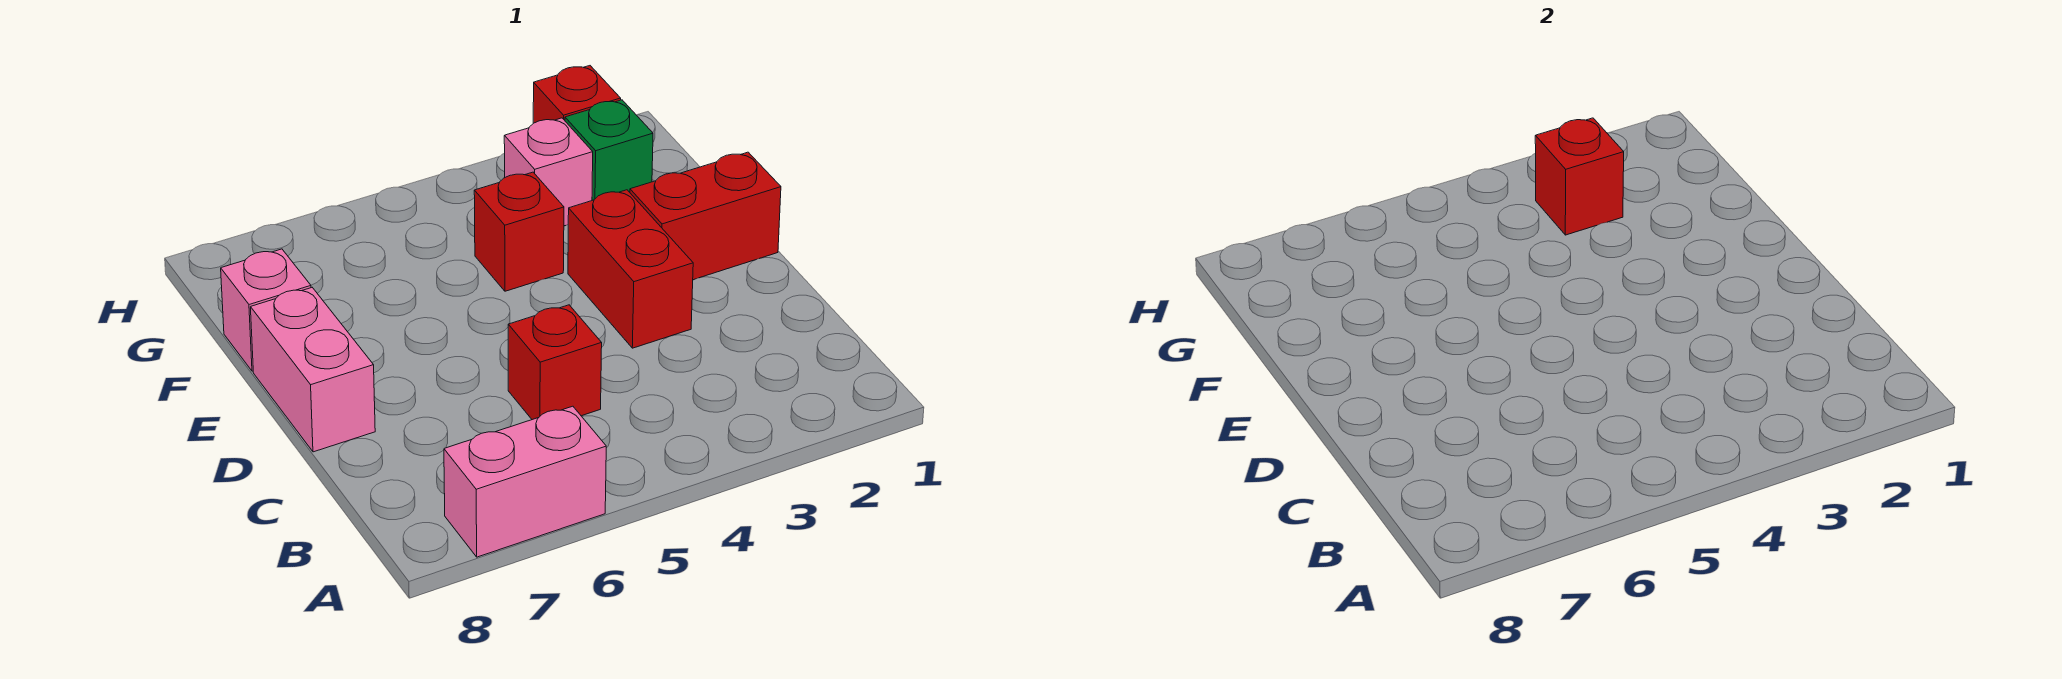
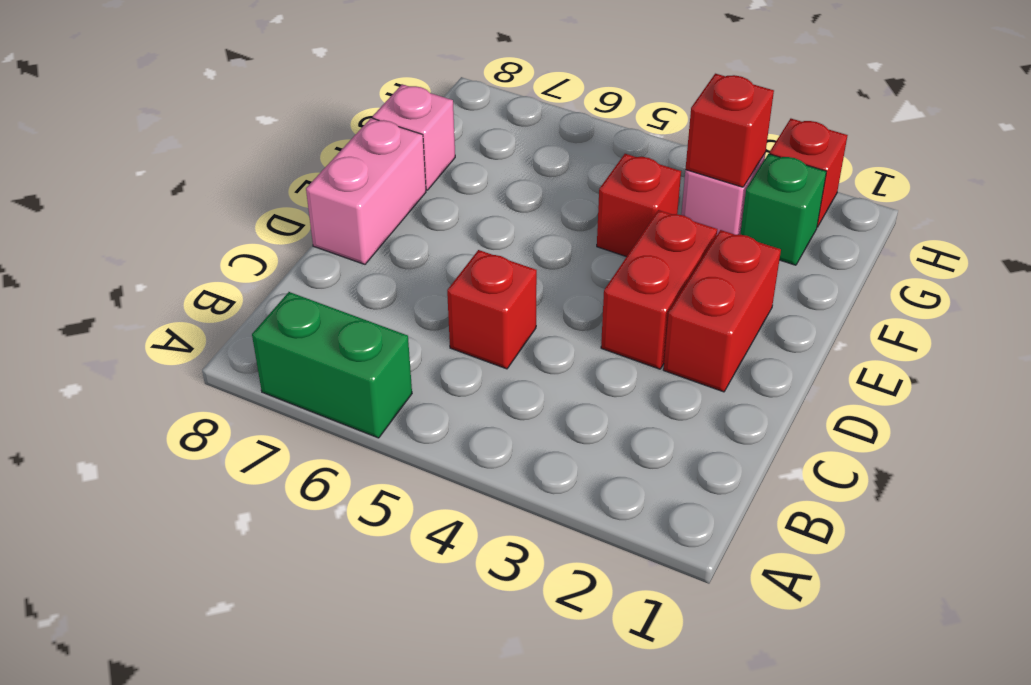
pink brick A6:A7 level 1 -> green brick A6:A7 level 1
red brick E1:E2 level 1 -> red brick D2:E2 level 1

